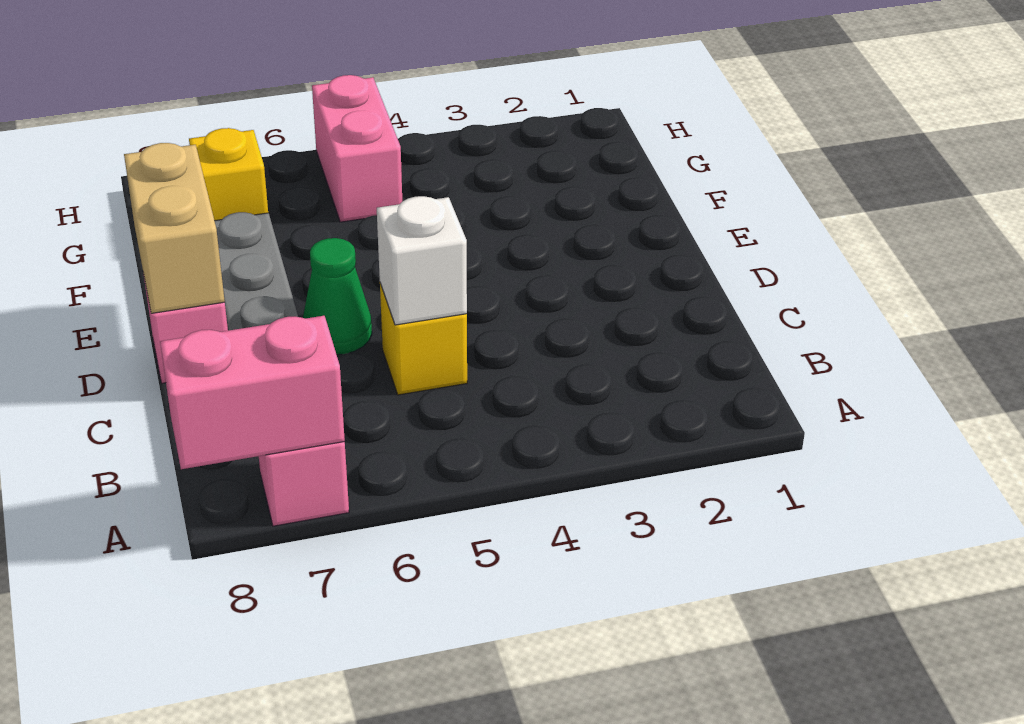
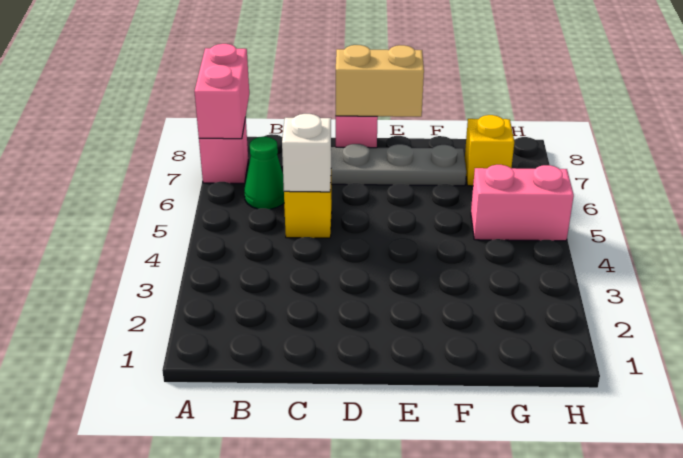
green cone D6 level 1 -> green cone B6 level 1

